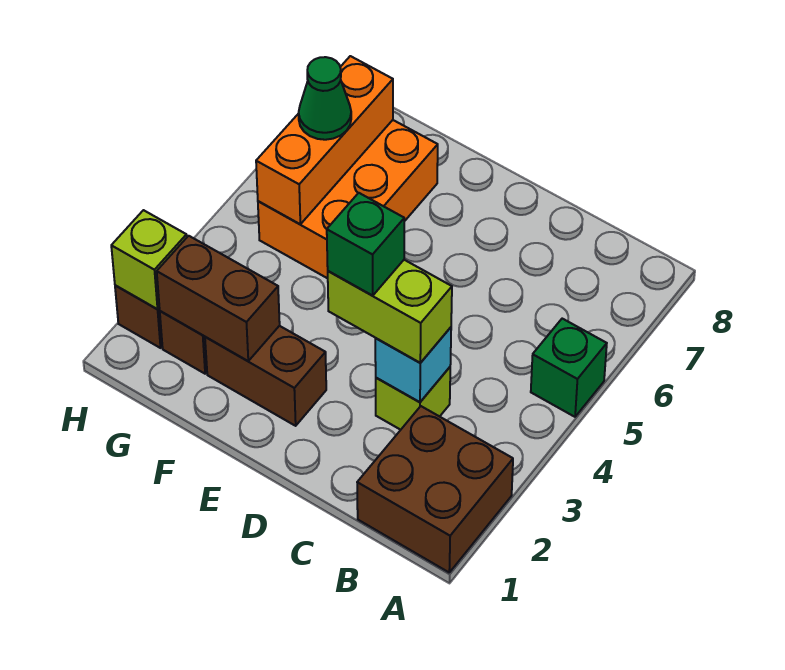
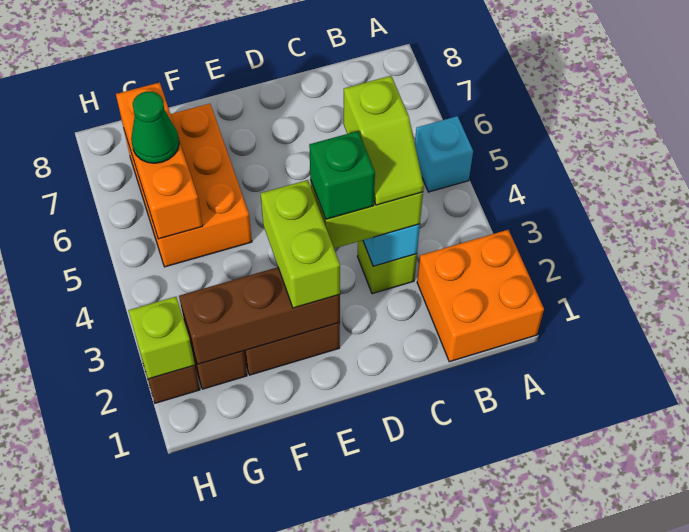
brown brick A1:B2 level 1 -> orange brick A1:B2 level 1
green brick A5 level 1 -> cyan brick A5 level 1
none -> lime slope C3:C4 level 4 top 4
none -> lime brick E2:E3 level 3
brown brick F2:G2 level 2 -> brown brick E2:G2 level 2

